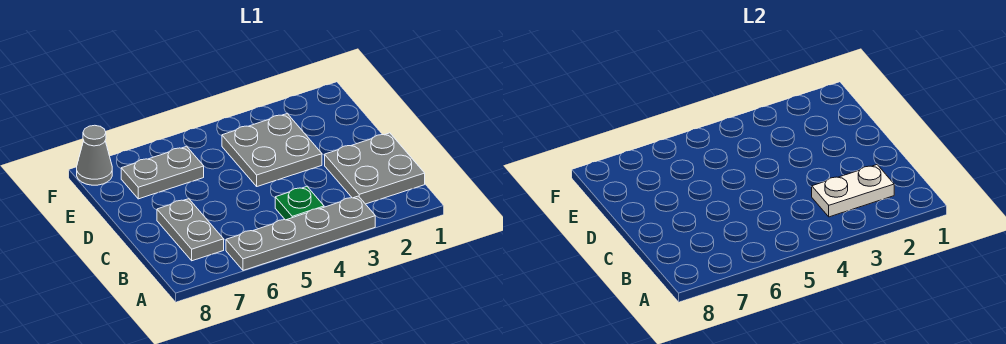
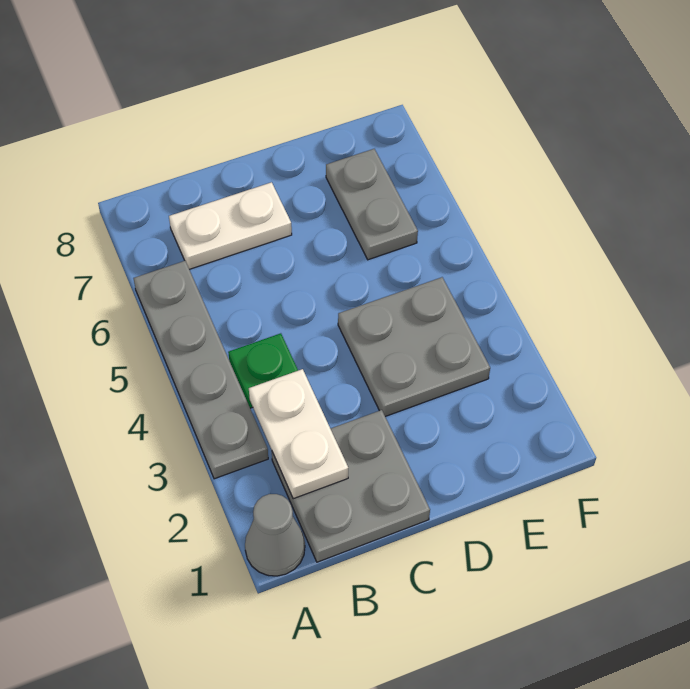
grey plate B7:C7 level 1 -> white plate B7:C7 level 1
grey cone F8 level 1 -> grey cone A1 level 1

